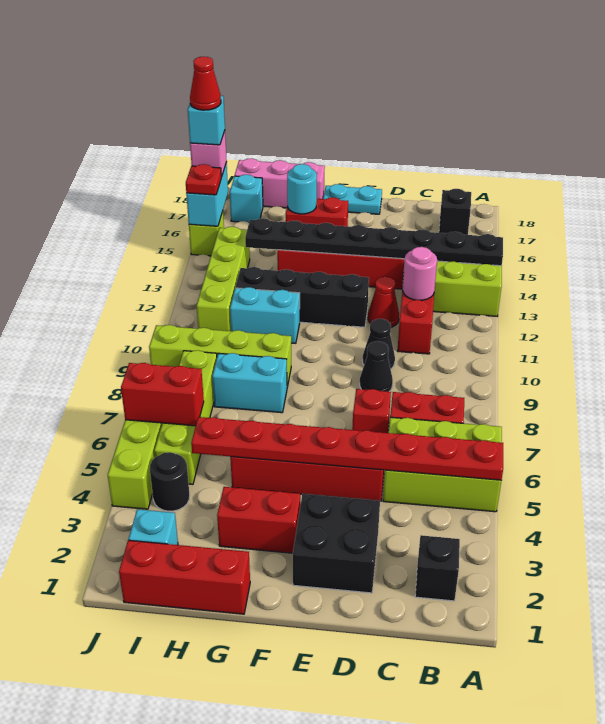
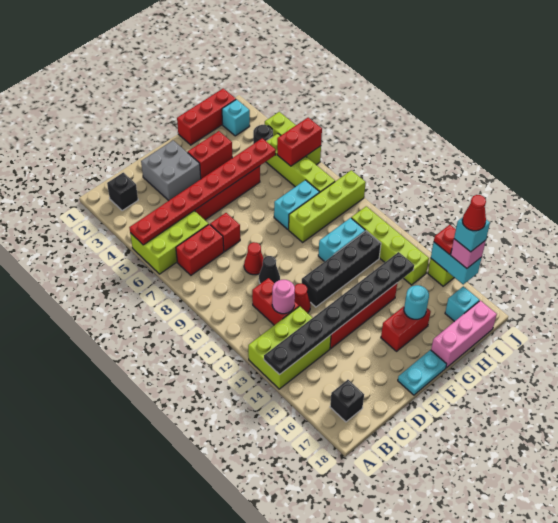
black brick D2:E3 level 1 -> grey brick D2:E3 level 1
black cone D9 level 1 -> red cone D9 level 1

